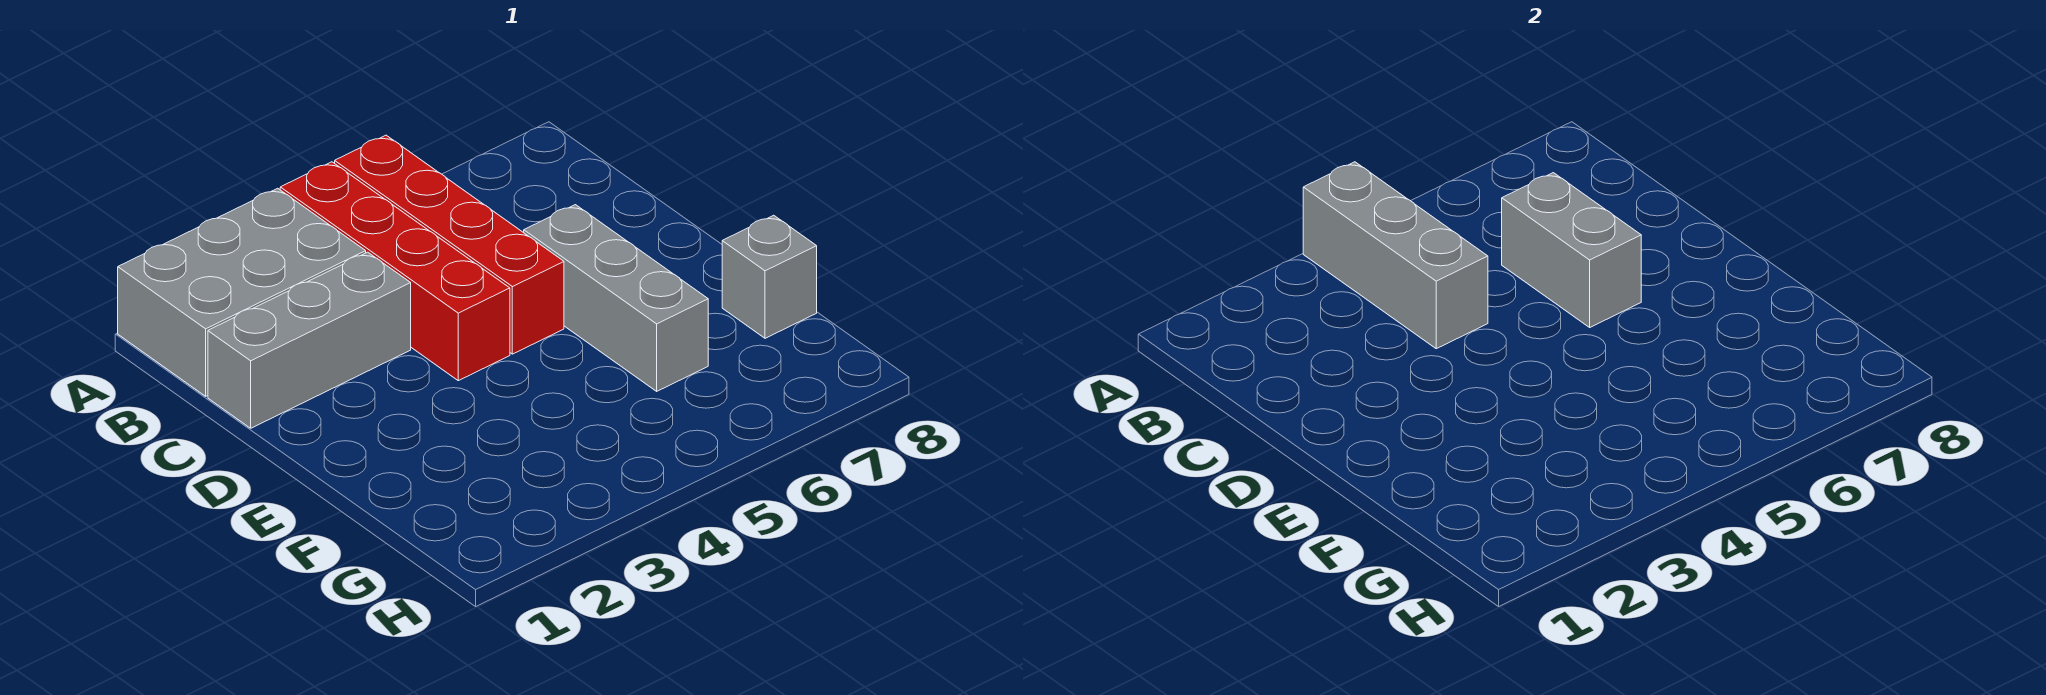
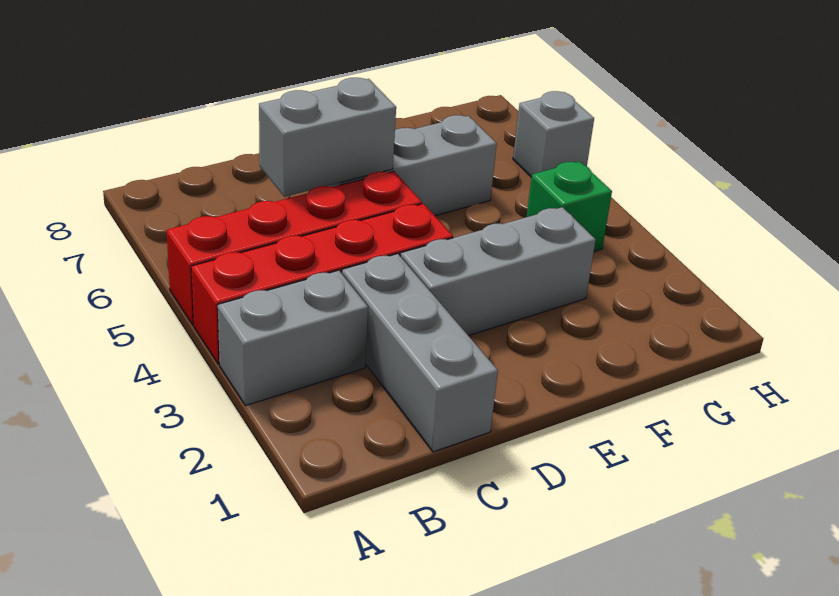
grey brick A1:B3 level 1 -> grey brick A3:B3 level 1
grey brick A4:C4 level 2 -> grey brick D3:F3 level 1
grey brick F8 level 1 -> grey brick H6 level 1
none -> green brick G4 level 1

